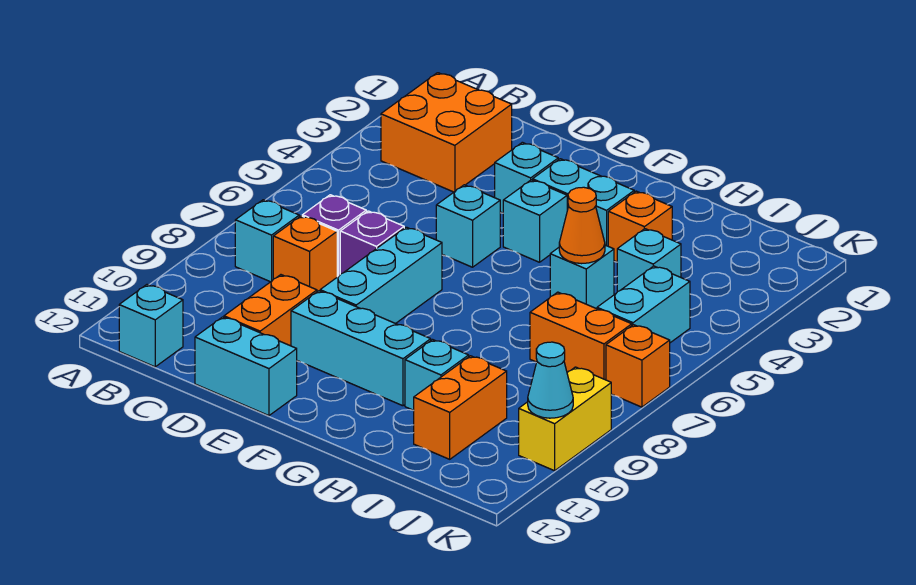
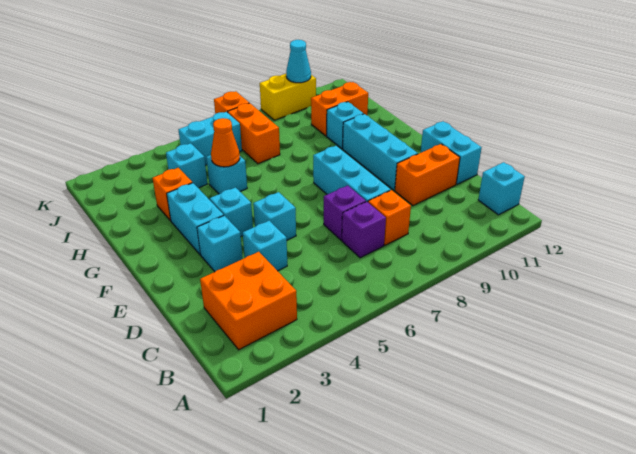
cyan brick B8 level 1 -> cyan brick D4 level 1
cyan brick E7:E9 level 1 -> cyan brick D8:F8 level 1

